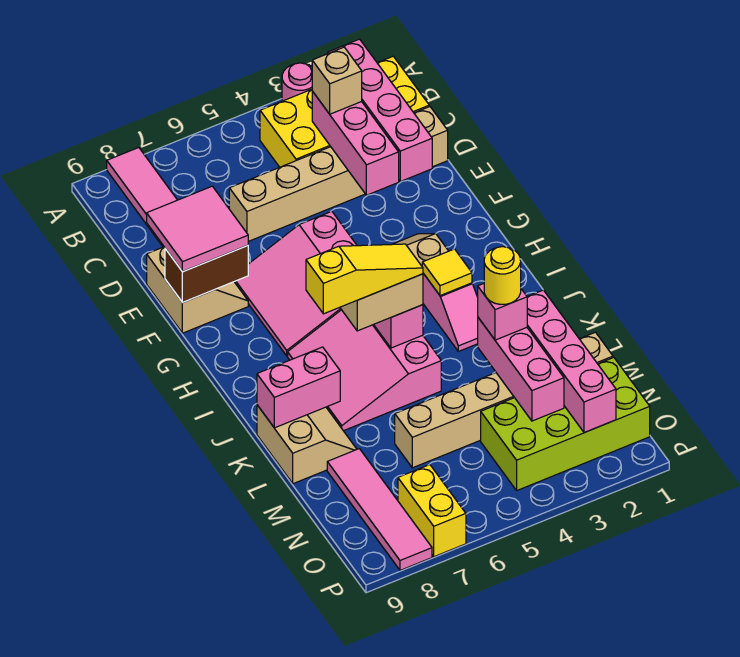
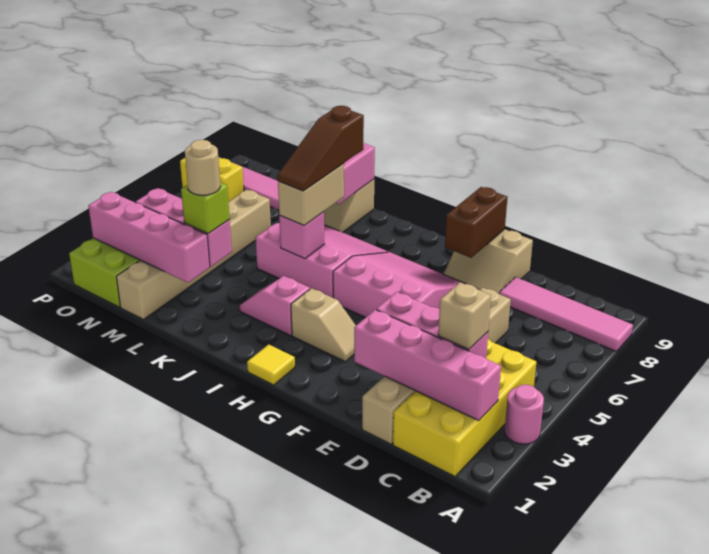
pink tile E8:F9 level 3 -> none
yellow tile I3 level 2 -> yellow tile H1 level 1
yellow slope J5:J7 level 4 top 7 -> brown slope J5:J7 level 4 top 7
pink brick L3 level 3 -> lime brick L3 level 3
yellow round brick L3 level 4 -> tan round brick L3 level 4

